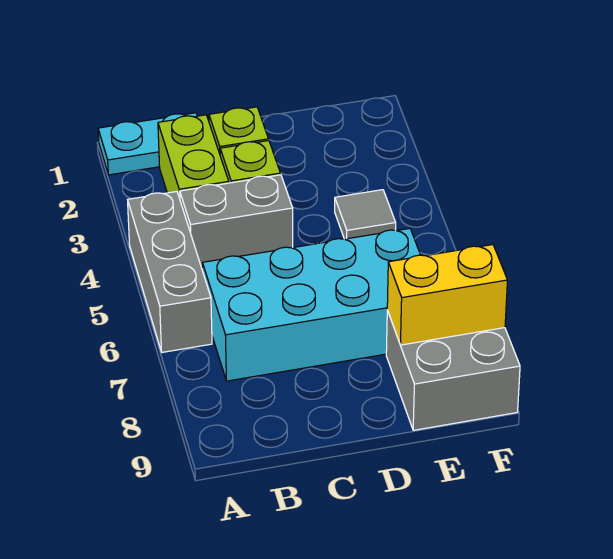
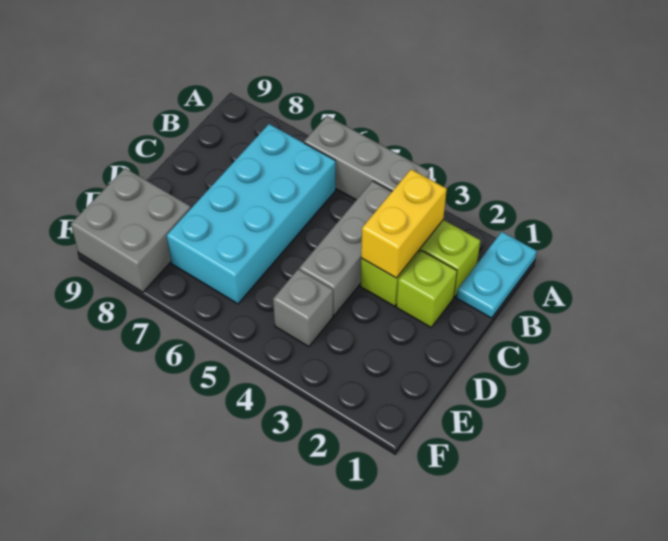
grey brick B4:C4 level 1 -> grey brick B4:D4 level 1
grey tile E4 level 1 -> grey brick E4 level 1
yellow brick E8:F8 level 2 -> yellow brick B3:C3 level 2

